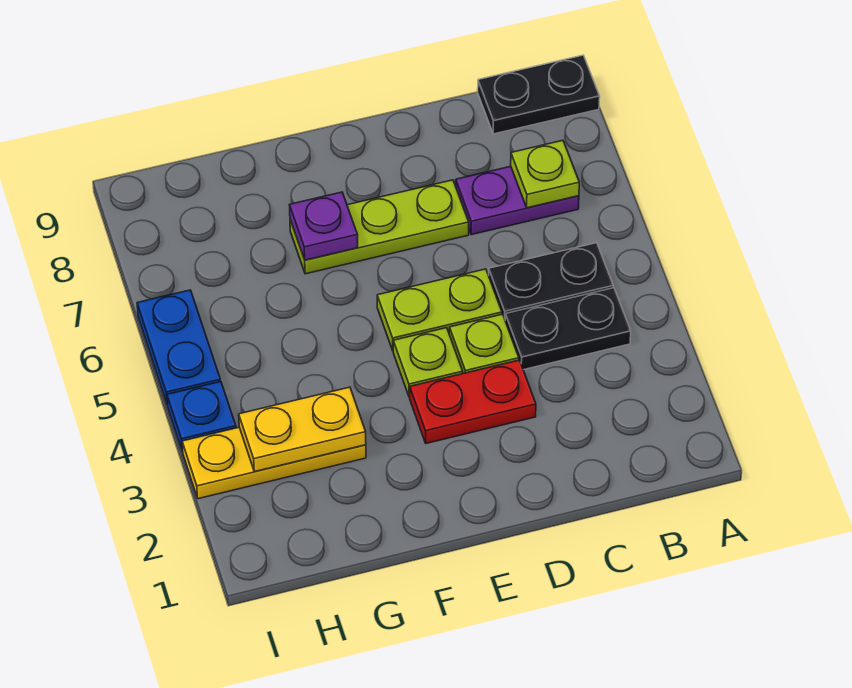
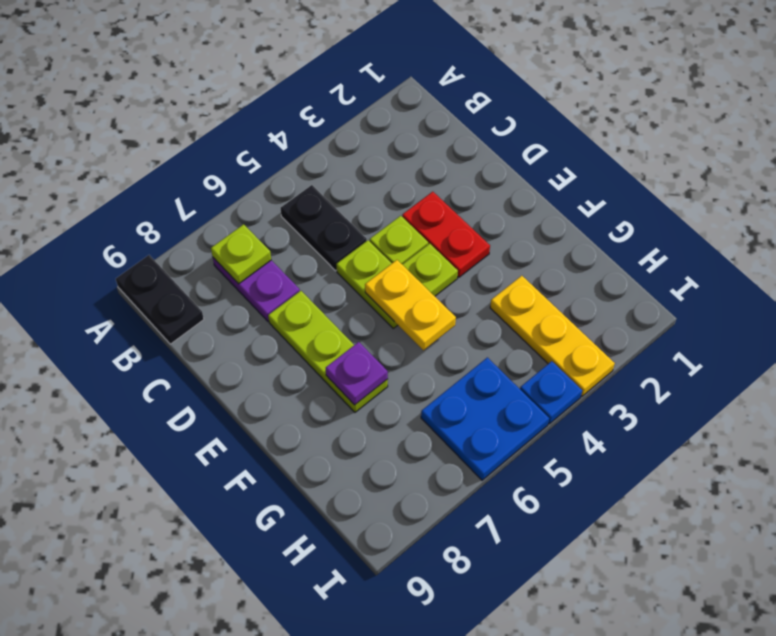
black plate B4:C4 level 1 -> none
yellow plate G3:H3 level 2 -> yellow plate E5:F5 level 2
blue plate I5:I6 level 1 -> blue plate H5:I6 level 1

